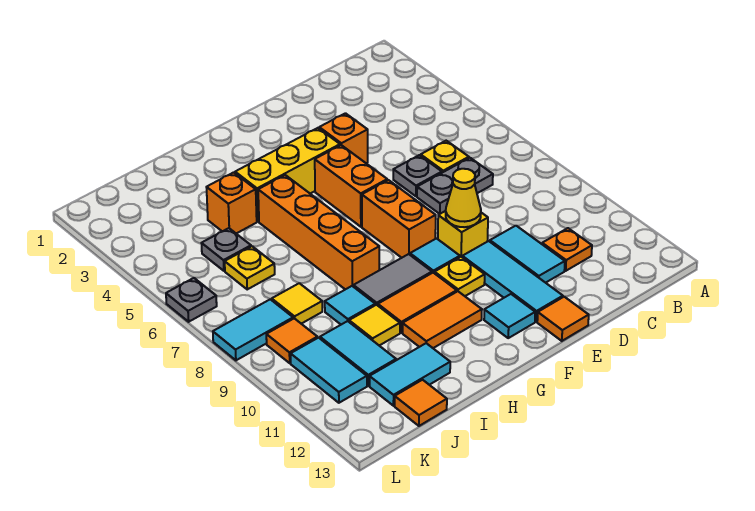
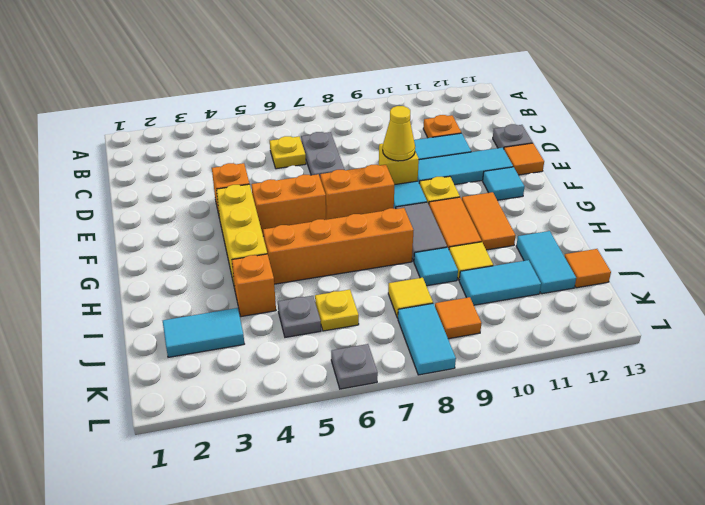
grey plate D6 level 1 -> grey plate D13 level 1
cyan tile K10:K11 level 1 -> cyan tile J2:J3 level 1

